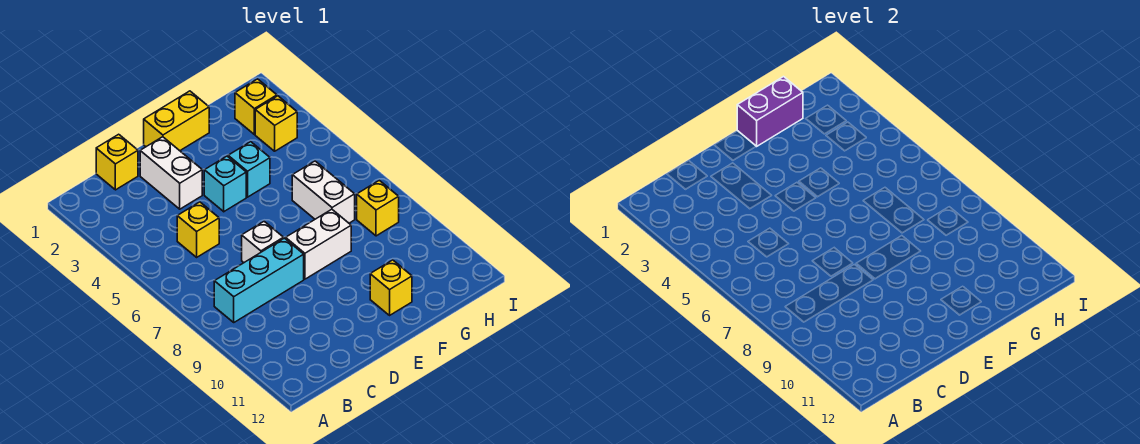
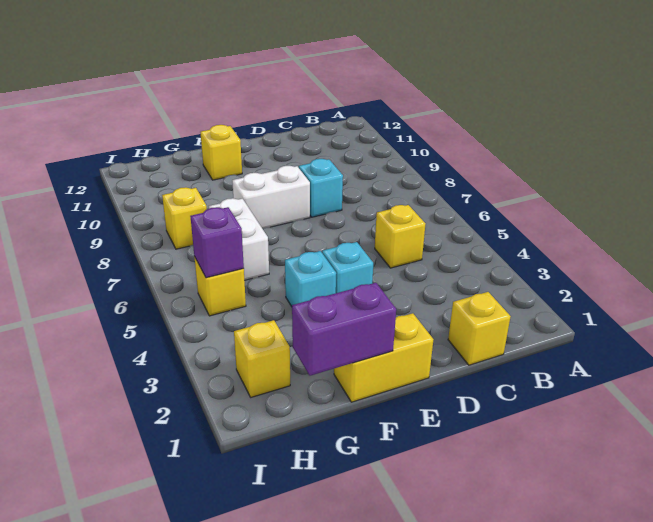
cyan brick B8:D8 level 1 -> cyan brick D8 level 1
white brick D2:D3 level 1 -> none
white brick D7 level 1 -> none
yellow brick H3 level 1 -> yellow brick H5 level 1
none -> purple brick H5 level 2

